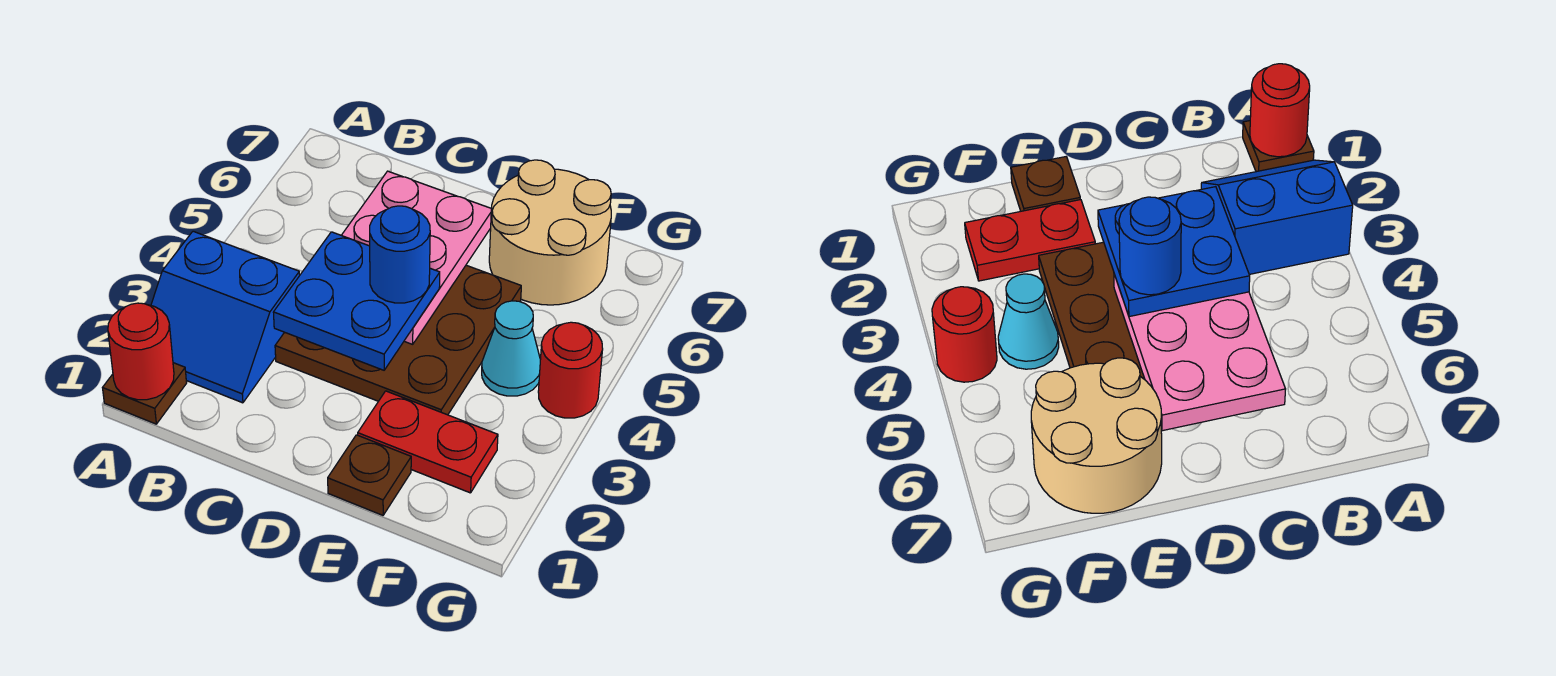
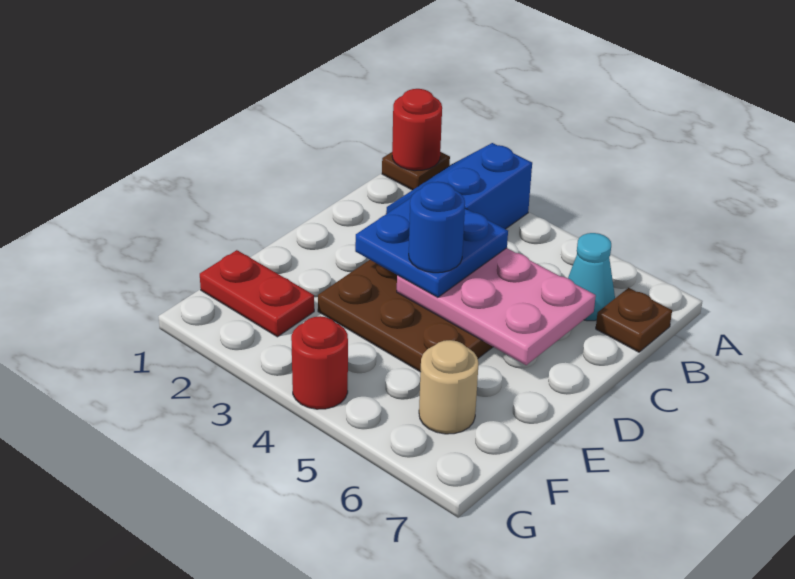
brown plate E1 level 1 -> brown plate B7 level 1
red plate E2:F2 level 1 -> red plate F1:F2 level 1
tan round brick E6:F7 level 1 -> tan round brick F6 level 1
cyan cone F4 level 1 -> cyan cone B6 level 1

